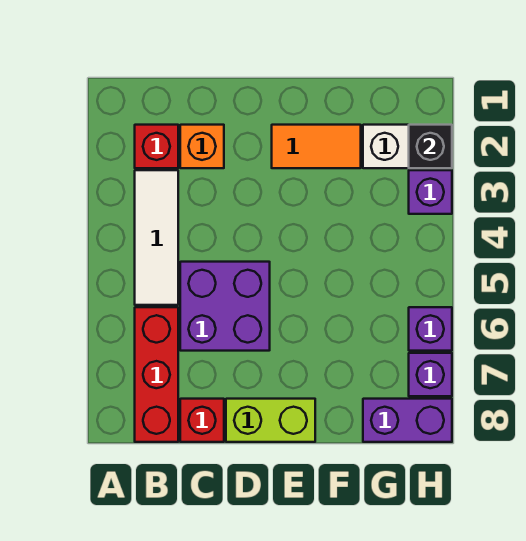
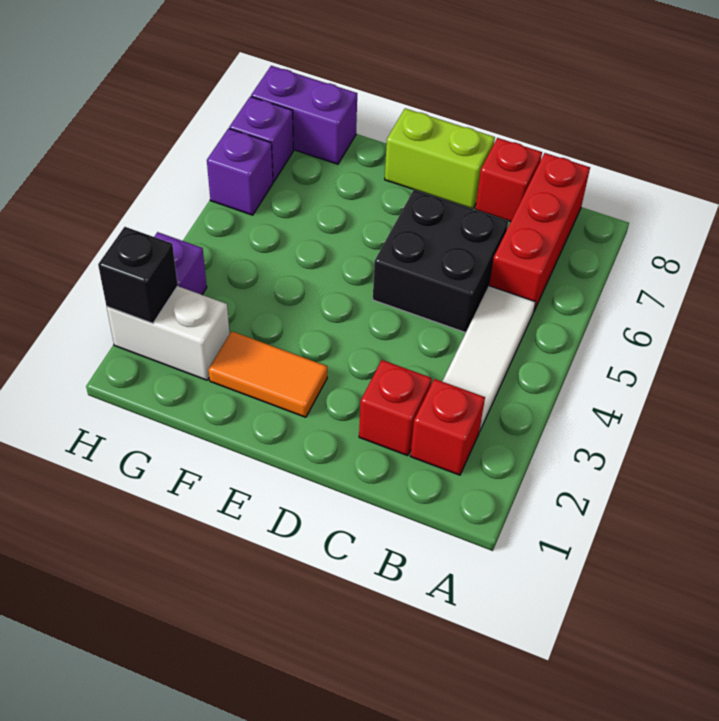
orange brick C2 level 1 -> red brick C2 level 1
purple brick C5:D6 level 1 -> black brick C5:D6 level 1

